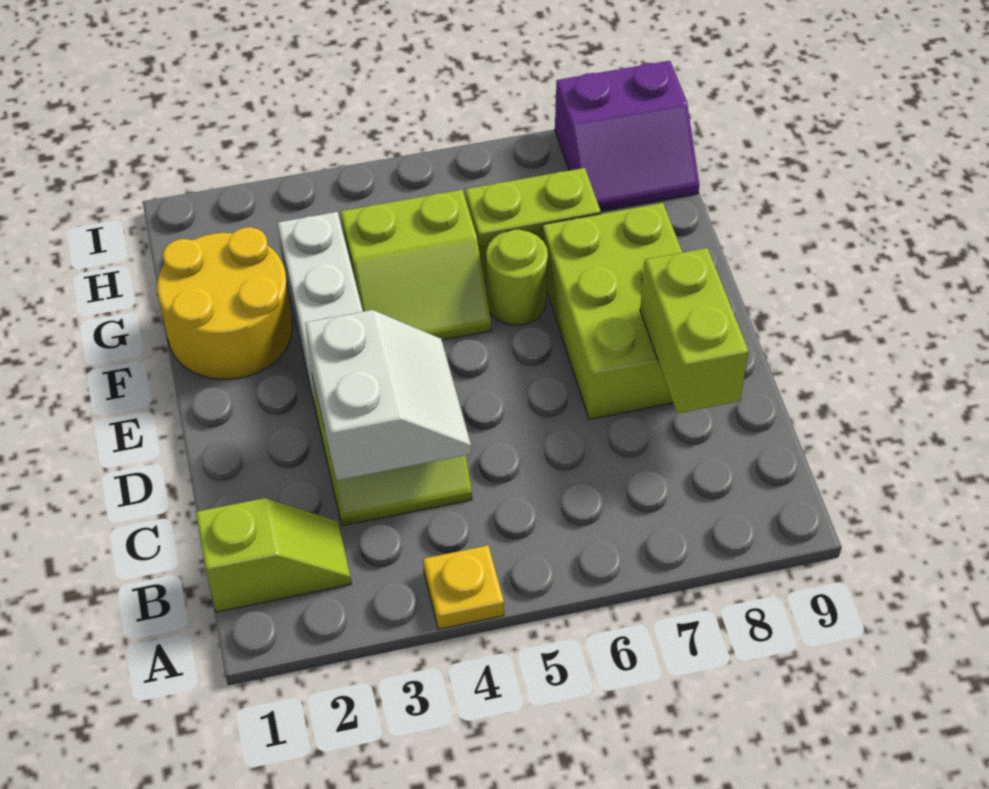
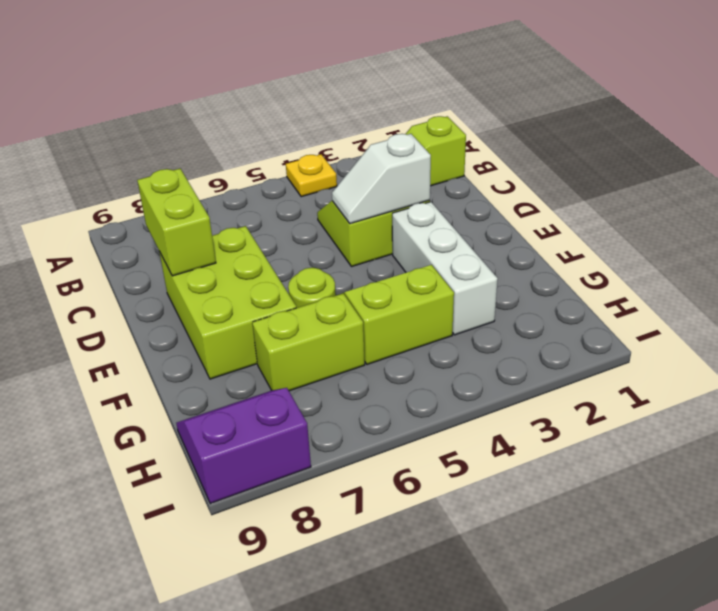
white slope C3:D4 level 2 top 3 -> white slope D3:D4 level 2 top 3
yellow round brick F1:G2 level 1 -> none

